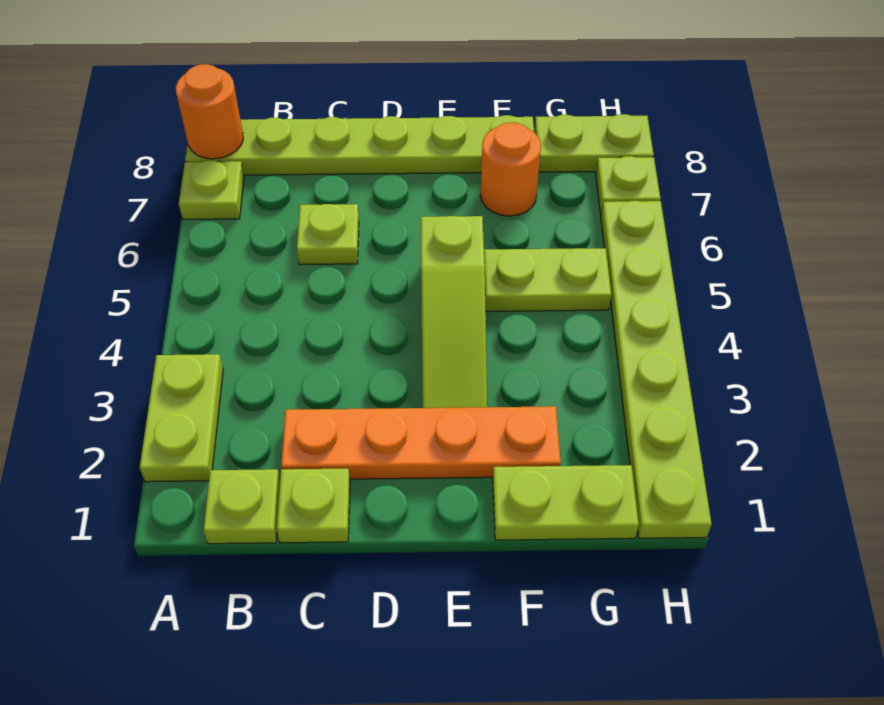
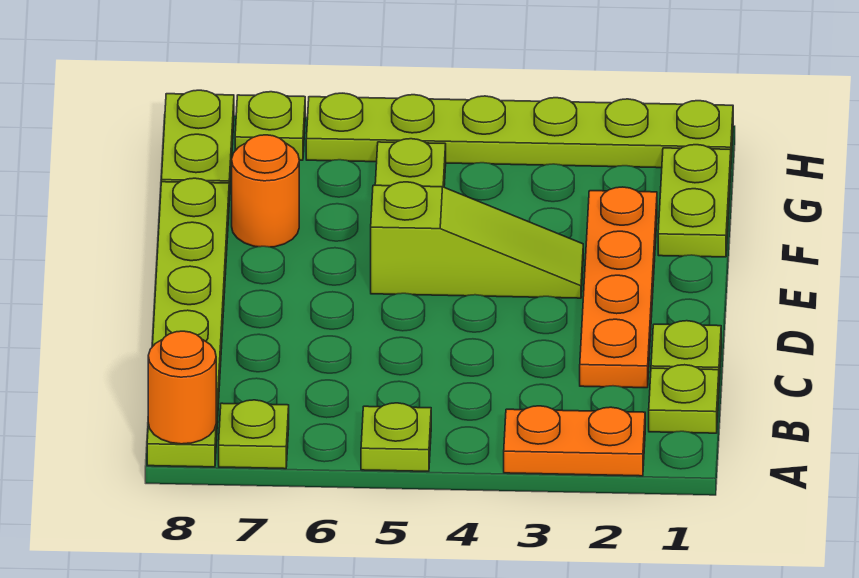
lime plate A2:A3 level 1 -> orange plate A2:A3 level 1
lime plate C6 level 1 -> lime plate A5 level 1

